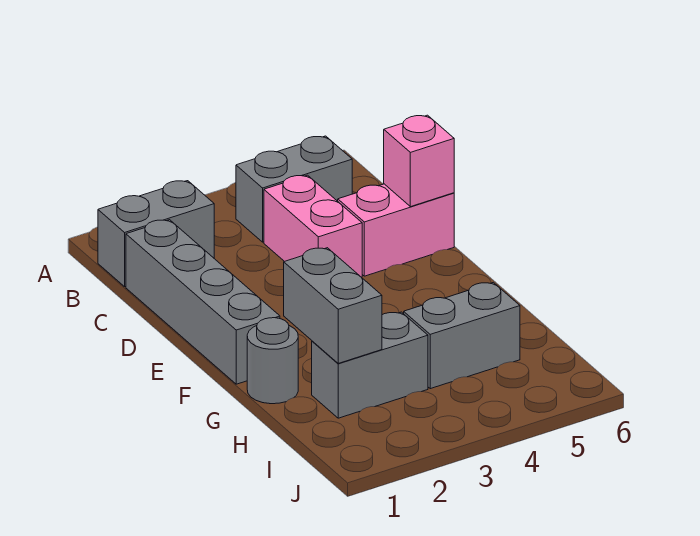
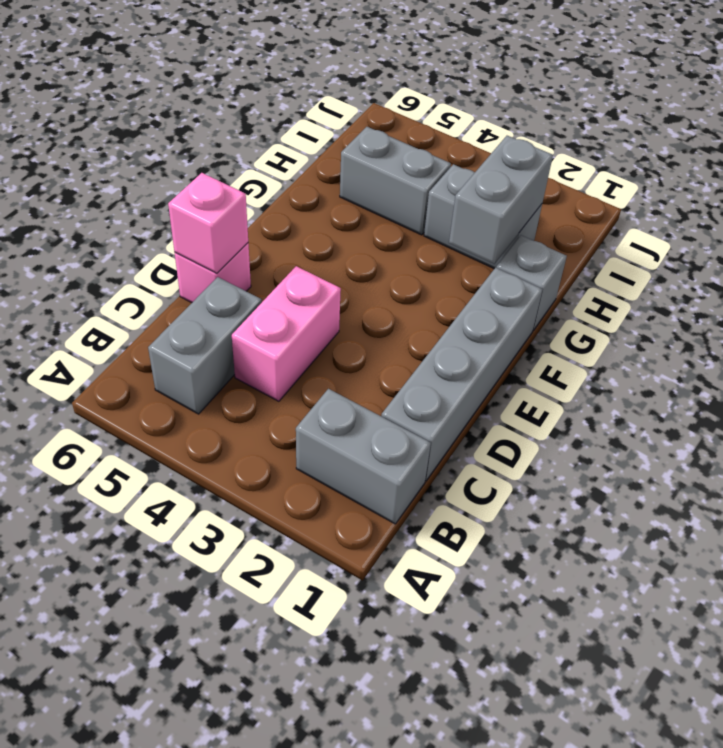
grey brick B4:B5 level 1 -> grey brick B5:C5 level 1
pink brick D5:D6 level 1 -> pink brick D6 level 1
grey round brick G1 level 1 -> grey brick G1 level 1

